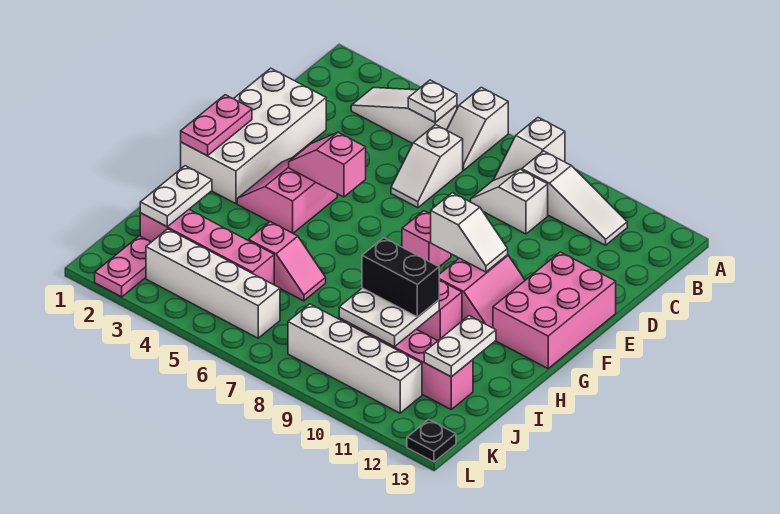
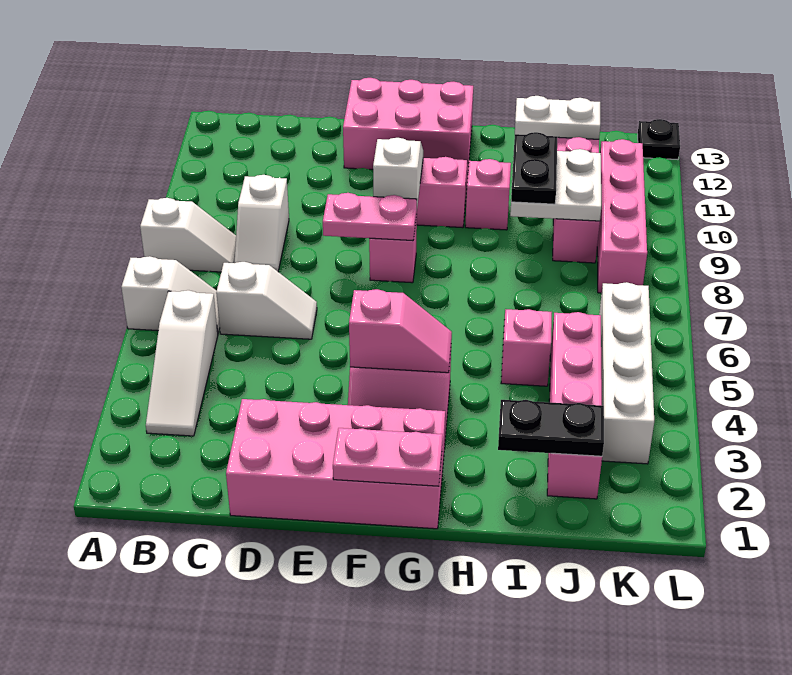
white plate B5 level 2 -> none
white slope B9:B11 level 1 top 9 -> none
white brick D1:G2 level 1 -> pink brick D1:G2 level 1
pink slope F4:F5 level 2 top 5 -> pink slope F4:G4 level 2 top F
white plate I2:J2 level 2 -> black plate I2:J2 level 2
black brick I9:I10 level 3 -> black plate I9:I10 level 3
pink plate K2:L2 level 1 -> pink plate E8:F8 level 2
white brick K8:K11 level 1 -> pink brick K8:K11 level 1

